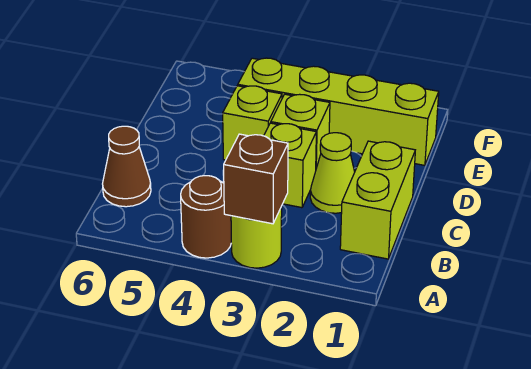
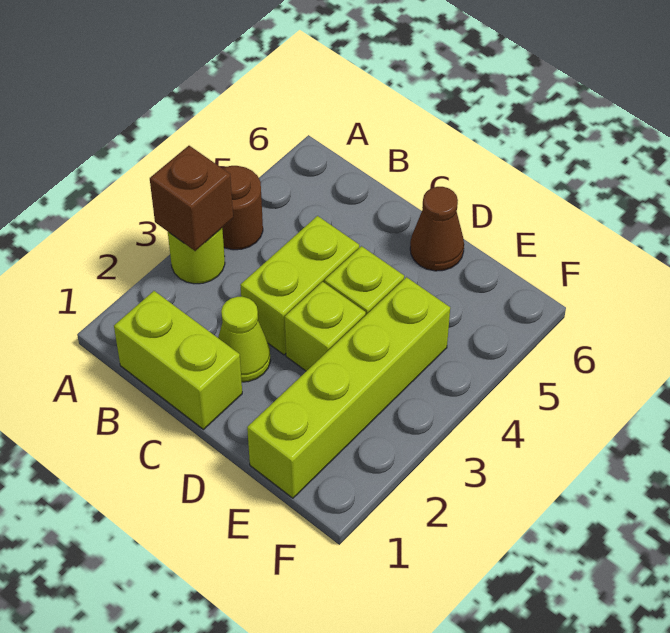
brown cone B6 level 1 -> brown cone D6 level 1
lime brick C3 level 1 -> lime brick C3:C4 level 1

